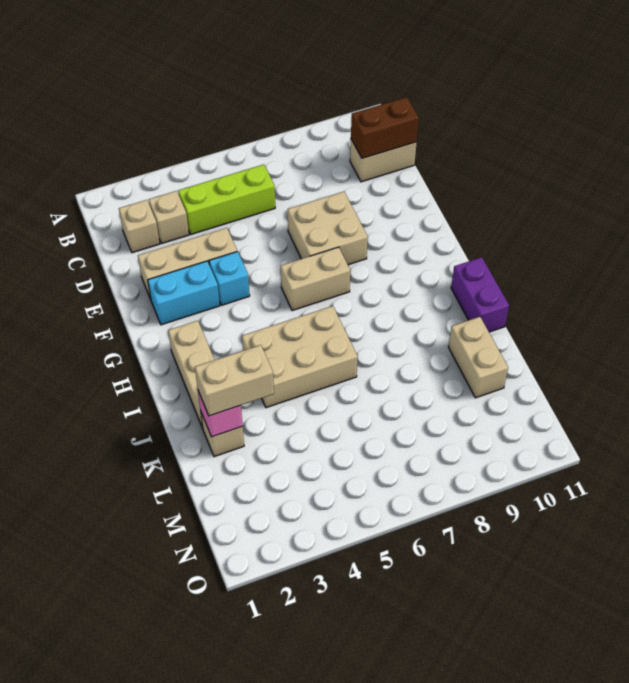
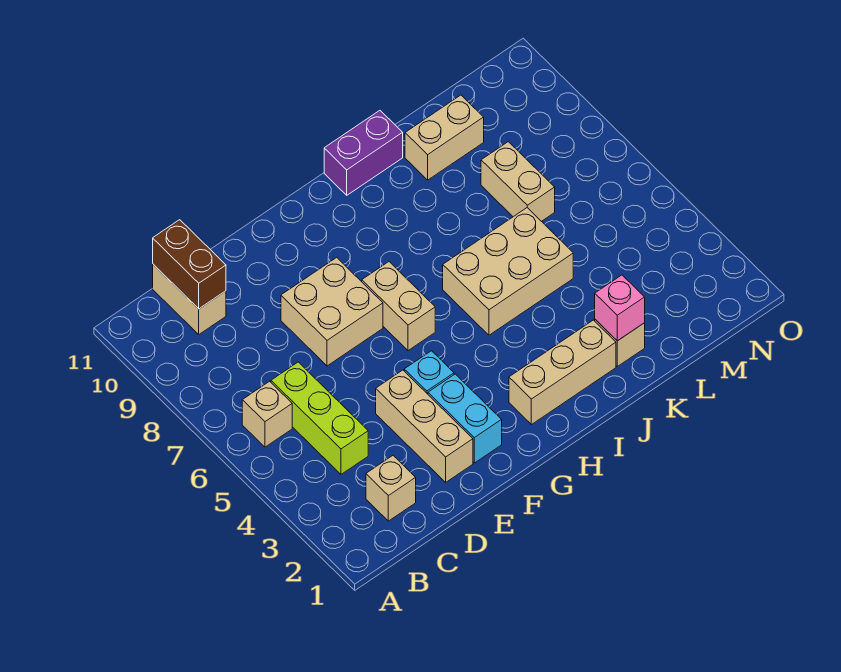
tan brick C3 level 1 -> tan brick B6 level 1
tan brick I4:J6 level 1 -> tan brick I5:K6 level 1
tan brick K2:K3 level 3 -> tan brick L7:L8 level 1

